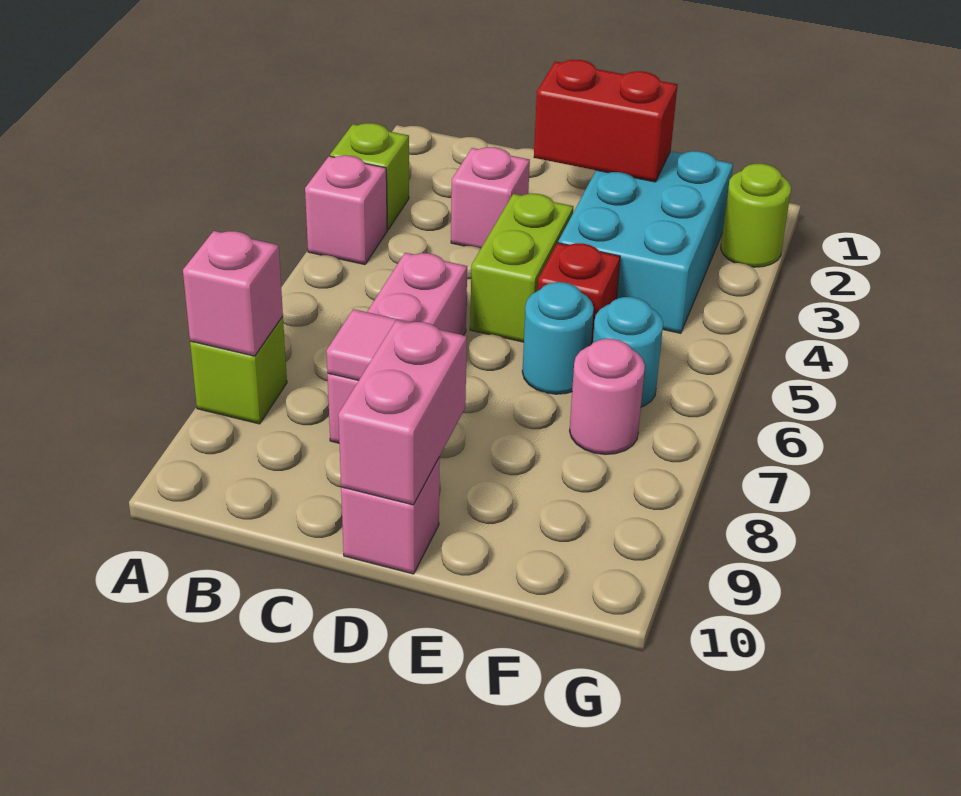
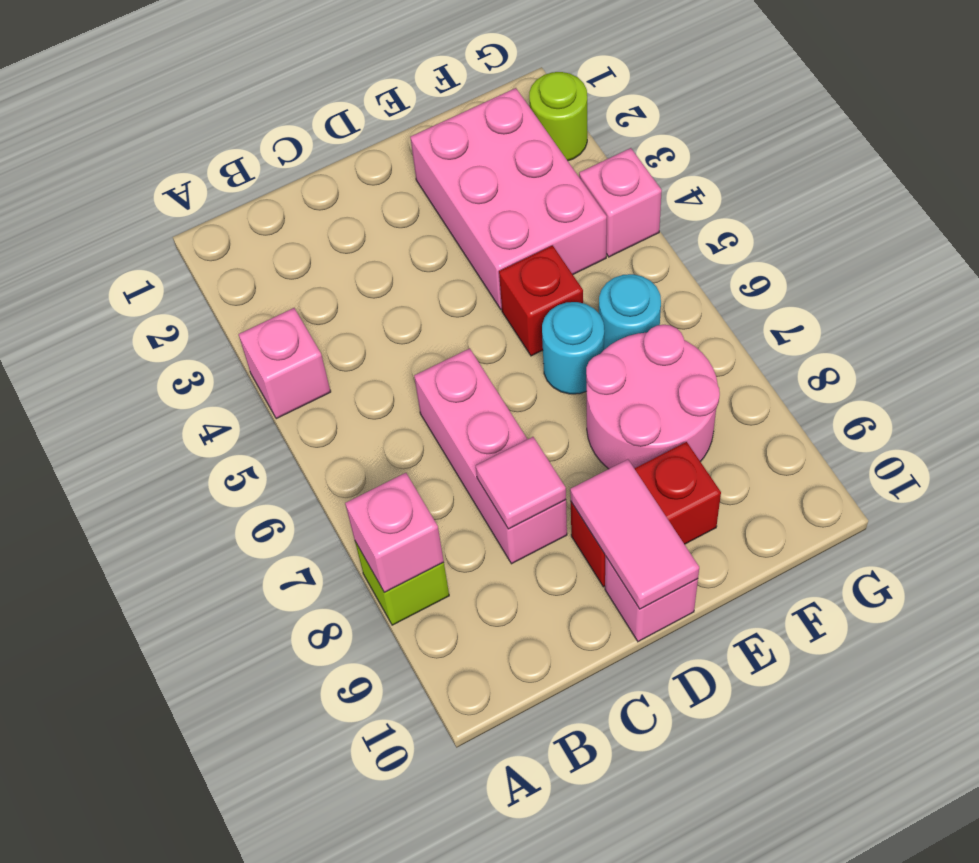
lime brick A3 level 1 -> none
pink brick C3 level 1 -> pink brick G4 level 1
red brick D2:E2 level 2 -> red brick D9:E9 level 1
lime brick D4:D5 level 1 -> none
pink brick D9:D10 level 2 -> pink tile D9:D10 level 2
cyan brick E2:F4 level 1 -> pink brick E2:F4 level 1
pink round brick F7 level 1 -> pink round brick E7:F8 level 1

